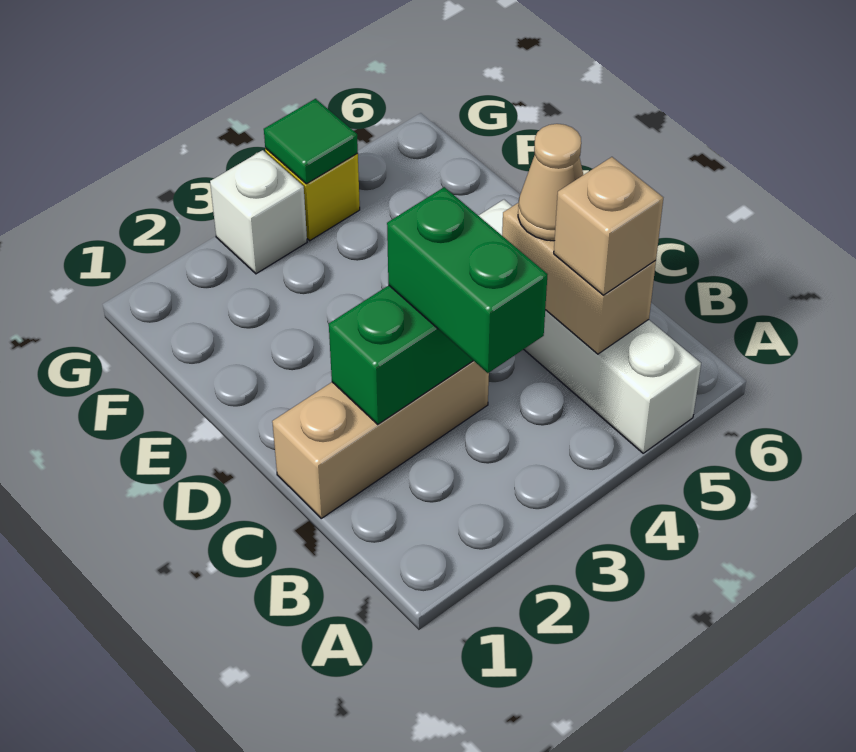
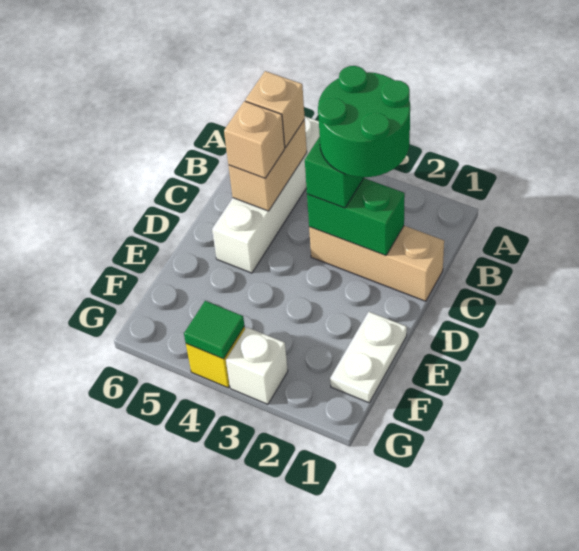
none -> green round brick B2:C3 level 4
tan cone C5 level 3 -> tan brick C5 level 3
none -> white plate E1:F1 level 1

